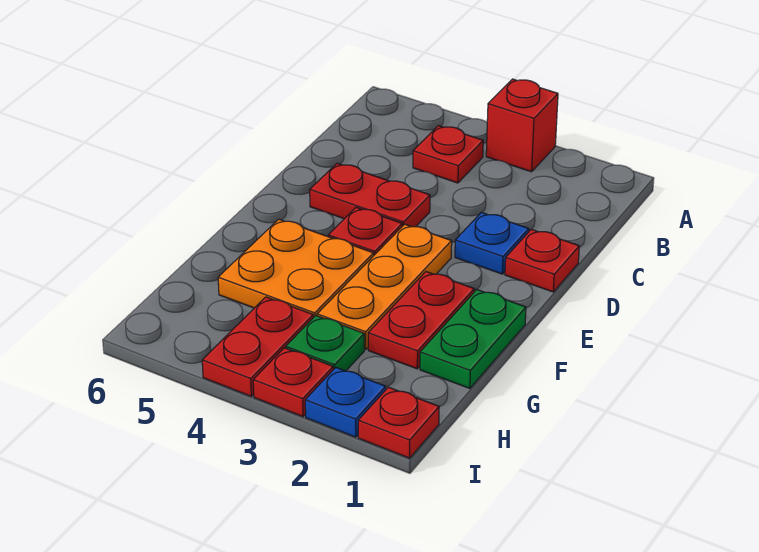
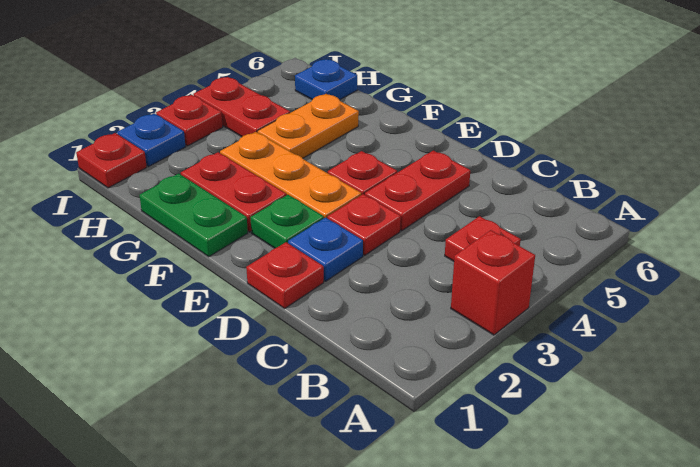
none -> red plate D3 level 1
orange plate F4:G5 level 1 -> orange plate G4:G5 level 1
green plate H3 level 1 -> green plate E2 level 1
none -> blue plate H6 level 1

